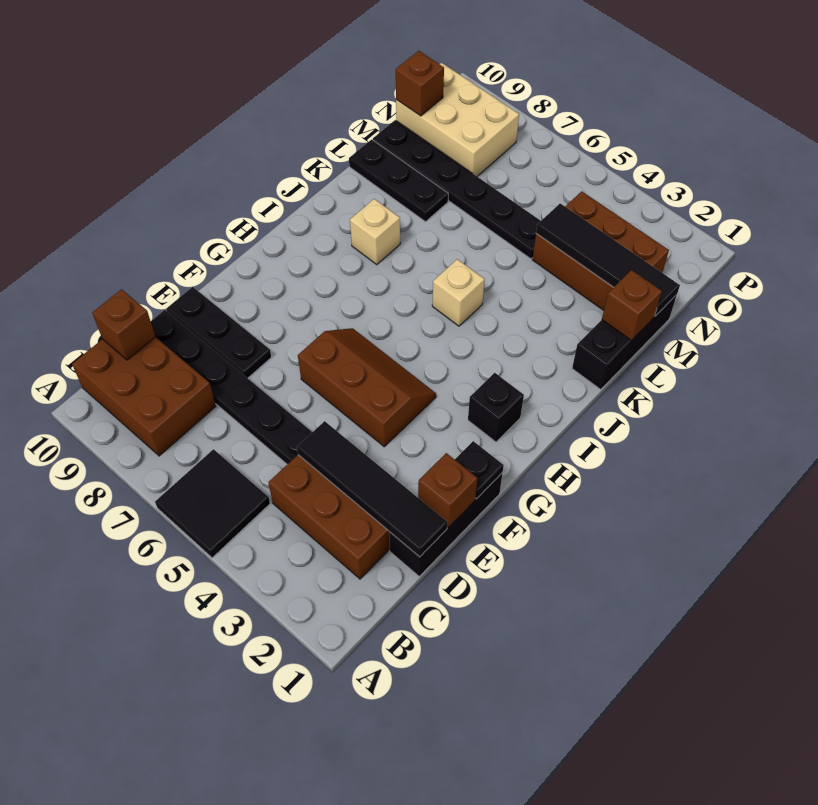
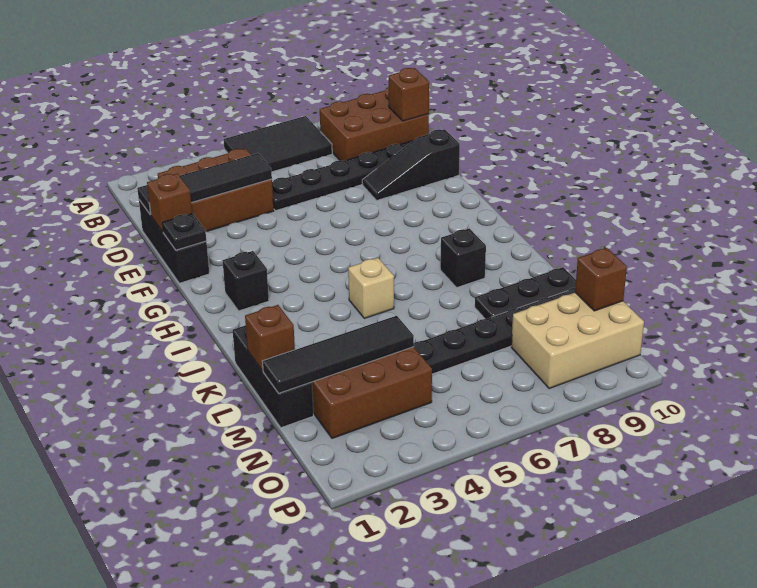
black tile A5:B6 level 1 -> black tile A5:B7 level 1
black plate E8:E10 level 1 -> black slope E8:E10 level 1 top 10
brown slope F4:G6 level 1 top F -> none
tan brick J8 level 1 -> black brick J8 level 1

